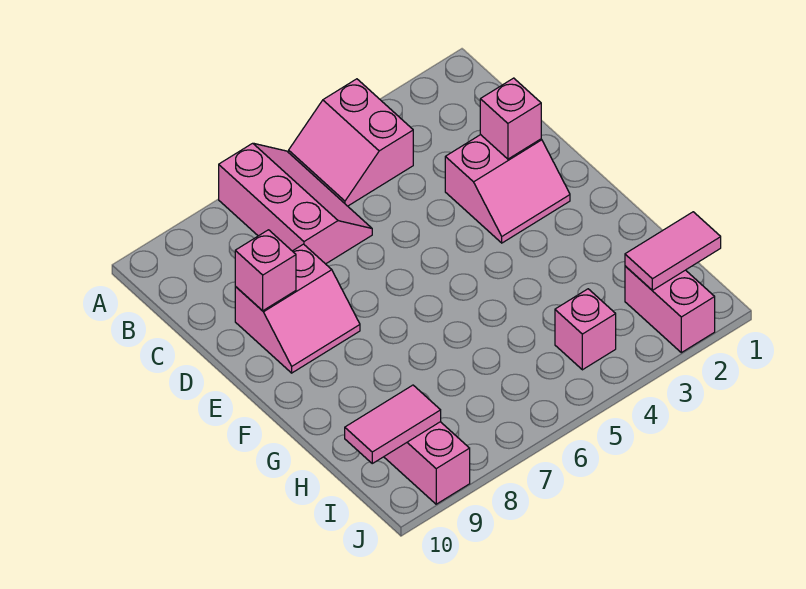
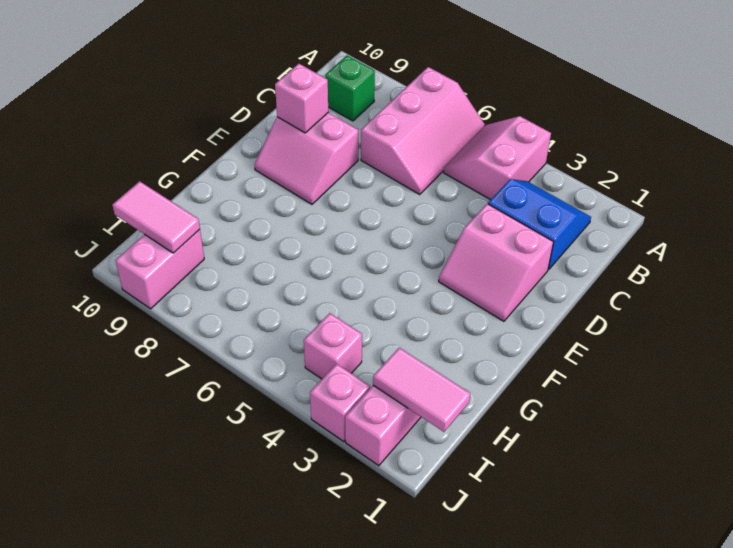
none -> blue slope B2:C3 level 1 top C
none -> green brick B9 level 1
pink brick D2 level 2 -> pink brick J3 level 1

